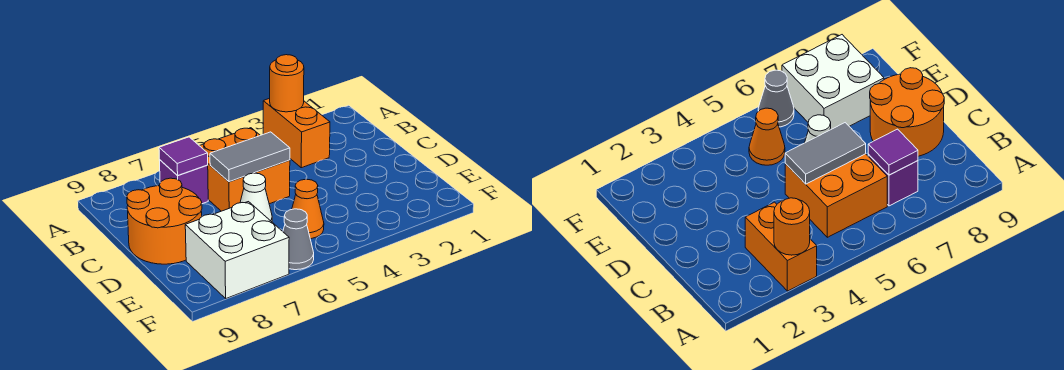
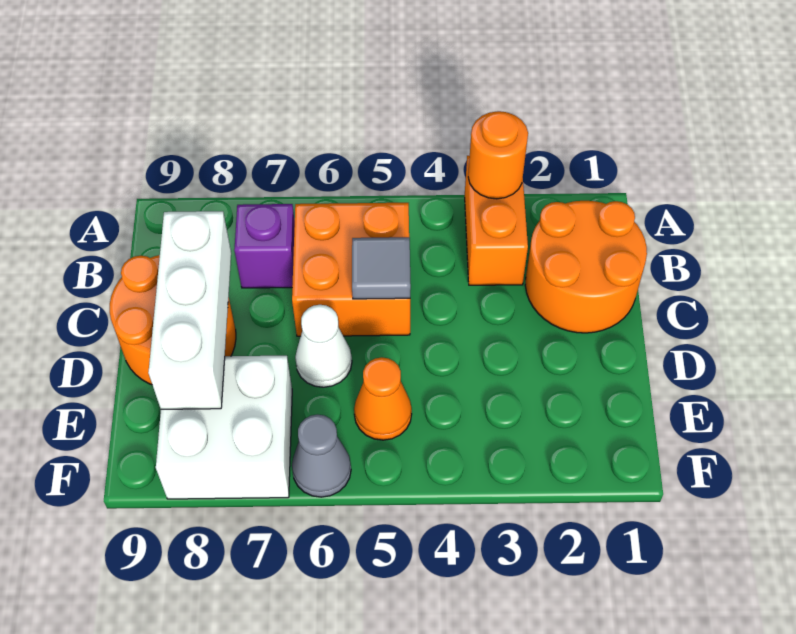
none -> orange round brick B1:C2 level 1
purple tile B7 level 2 -> none
grey tile C5:C6 level 2 -> grey tile C5 level 2
none -> white brick C8:E8 level 2

